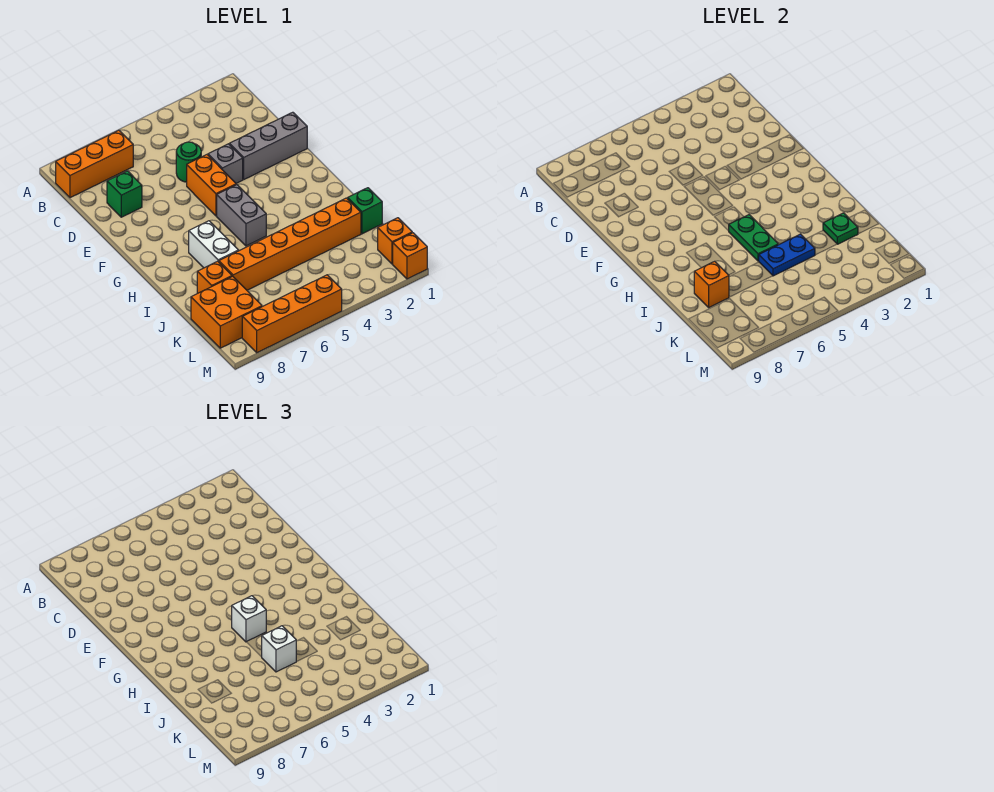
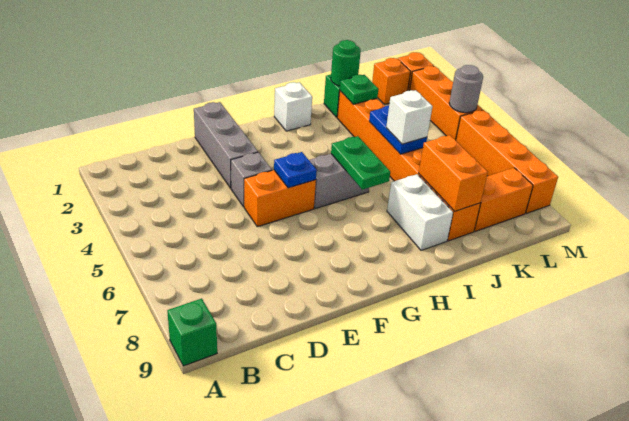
orange brick B7:B9 level 1 -> orange brick M2:M4 level 1
green round brick D5 level 1 -> green round brick J1 level 2
green brick D8 level 1 -> green brick A9 level 1
none -> blue plate F5 level 2
green plate H5:I5 level 2 -> green plate H5:H6 level 2
white brick H5 level 3 -> white brick H1 level 1
white brick H7:I7 level 1 -> white brick I7:I8 level 1
orange brick J8 level 2 -> orange brick J7:J8 level 2
orange brick K8:L9 level 1 -> orange brick K8:L8 level 1
none -> grey round brick M4 level 2

